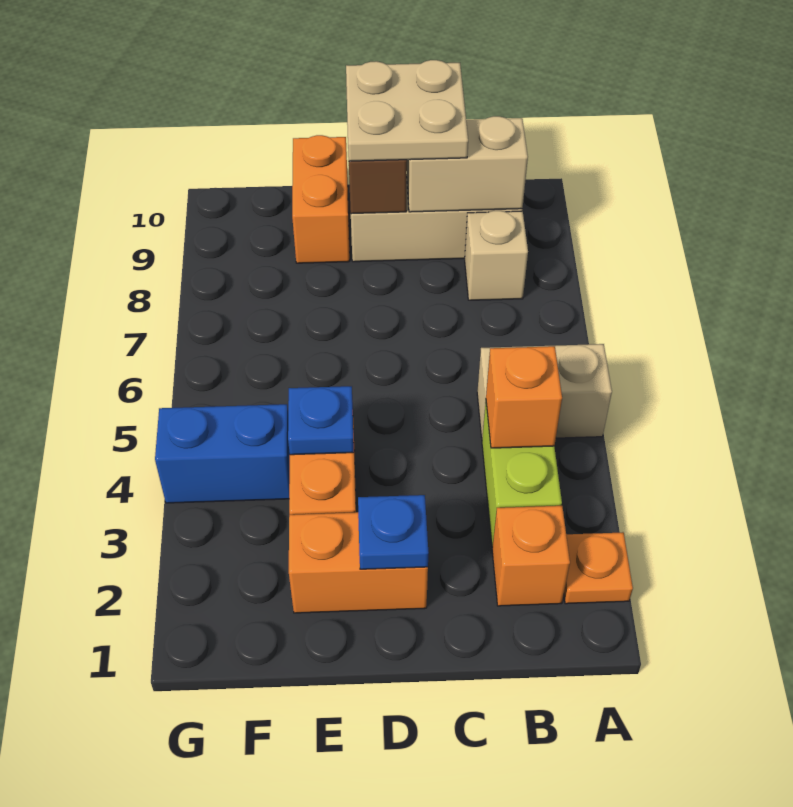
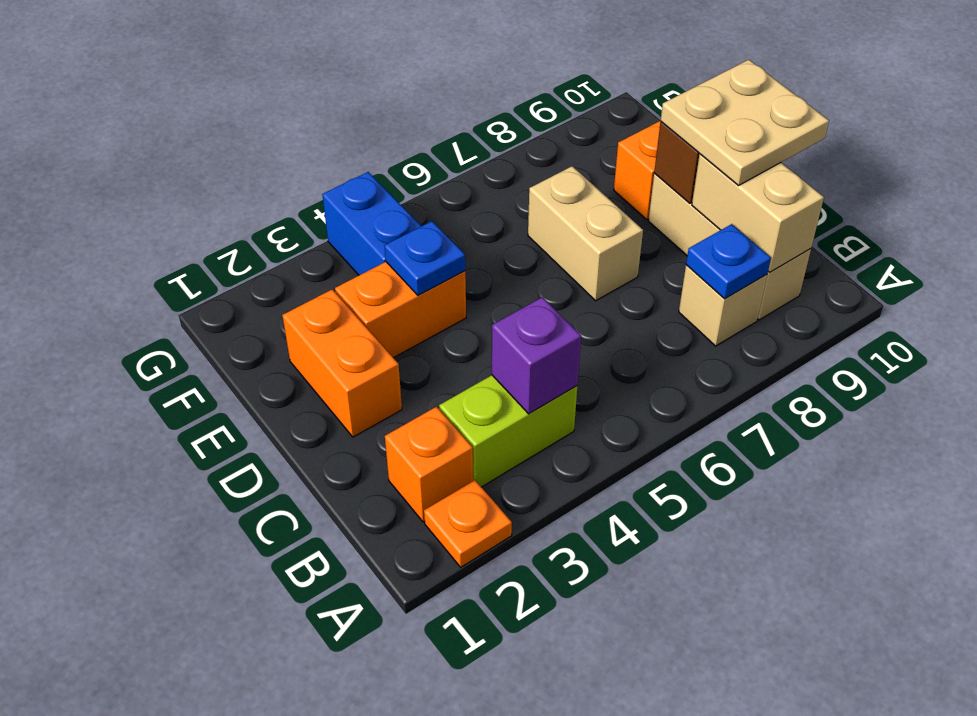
tan brick A5:B5 level 1 -> tan brick D7:E7 level 1
orange brick B4 level 2 -> purple brick B4 level 2
blue plate D2 level 2 -> blue plate B8 level 2

